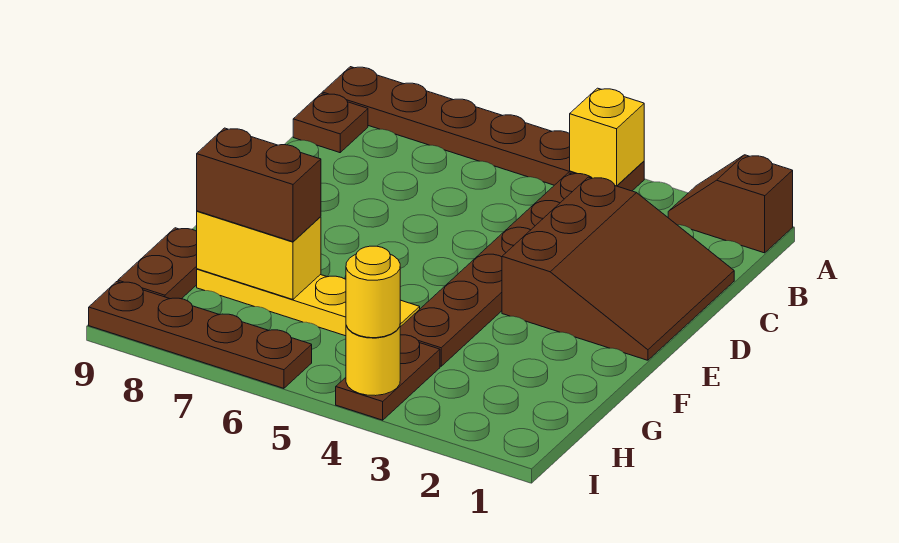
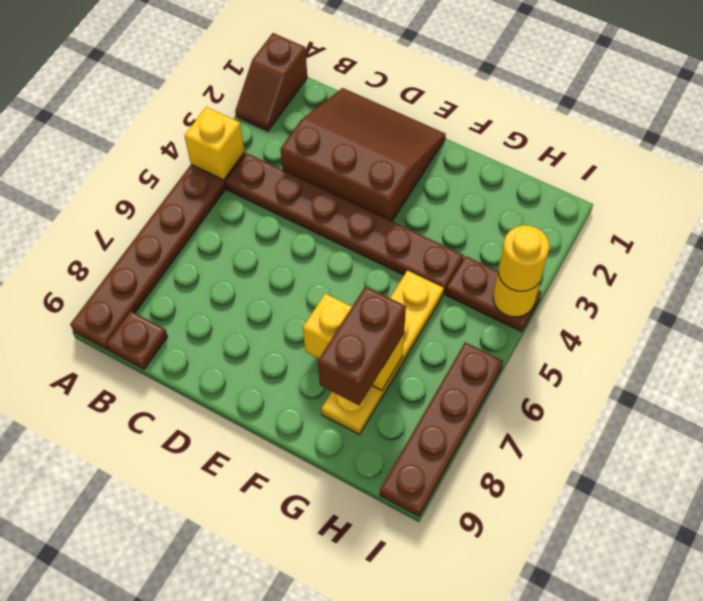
yellow brick G7:G8 level 2 -> yellow brick F7:G7 level 2
brown plate G9:H9 level 1 -> none

